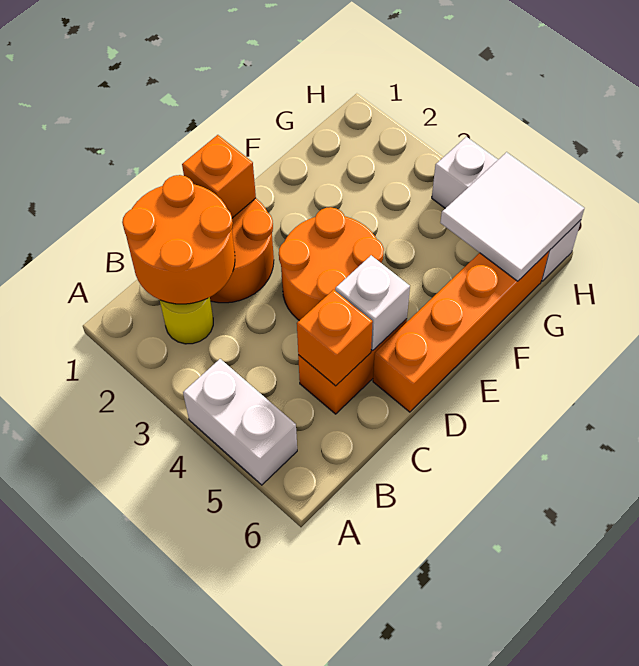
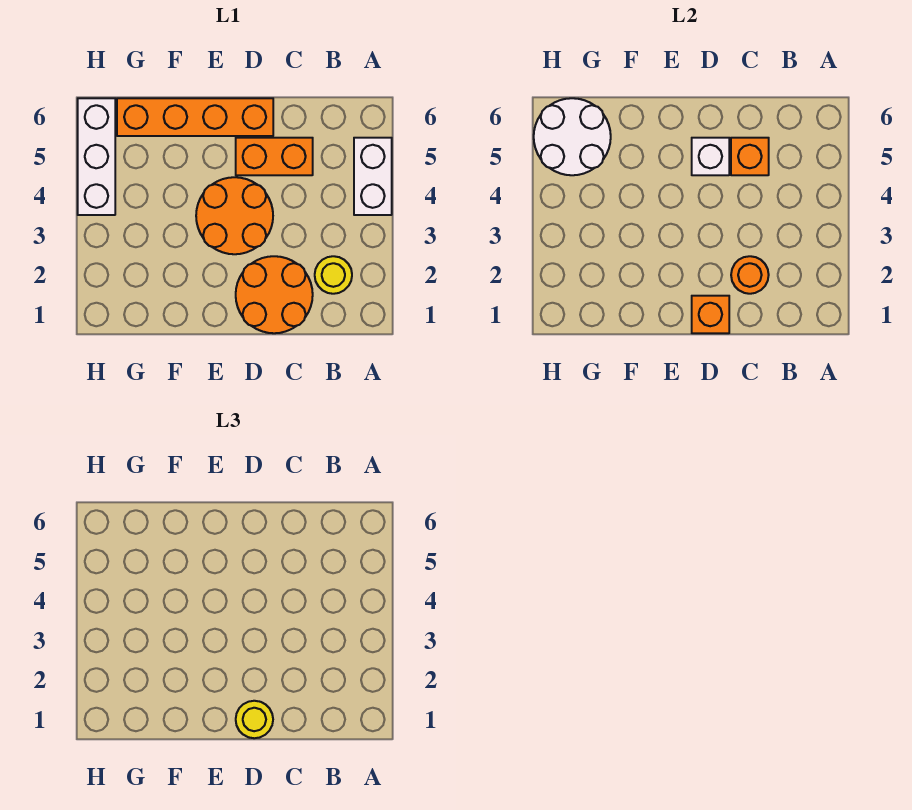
orange round brick B1:C2 level 2 -> orange round brick C2 level 2
none -> yellow round brick D1 level 3
white tile G5:H6 level 2 -> white round brick G5:H6 level 2

